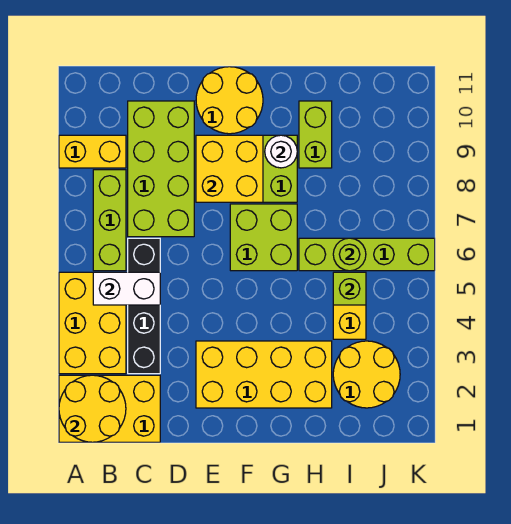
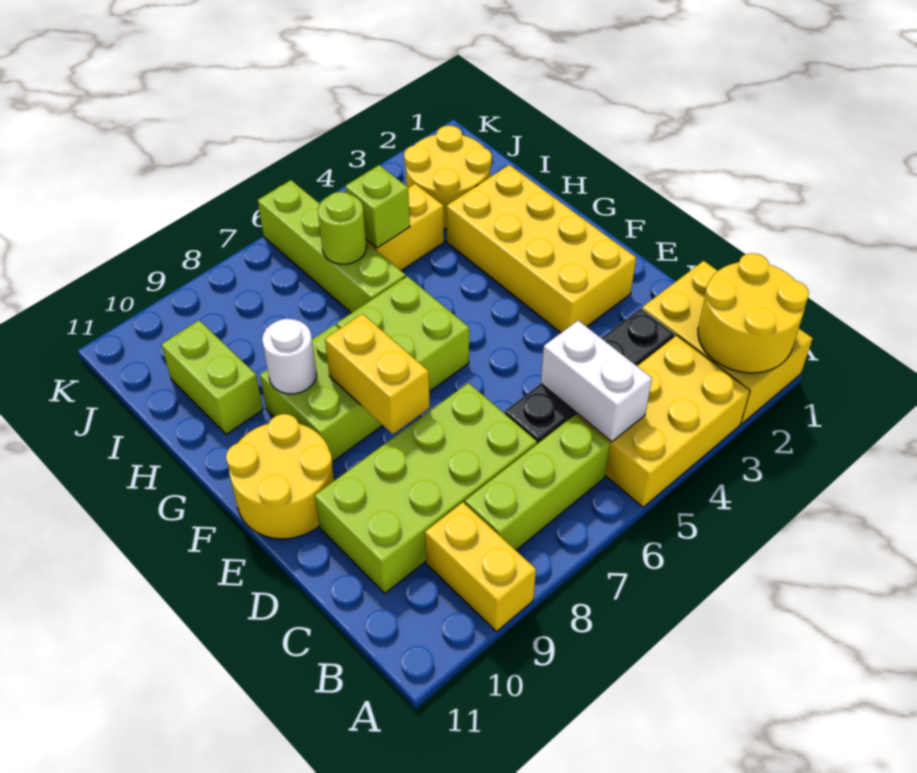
yellow brick E8:F9 level 2 -> yellow brick E8:F8 level 2
lime brick H9:H10 level 1 -> lime brick H10:I10 level 1

